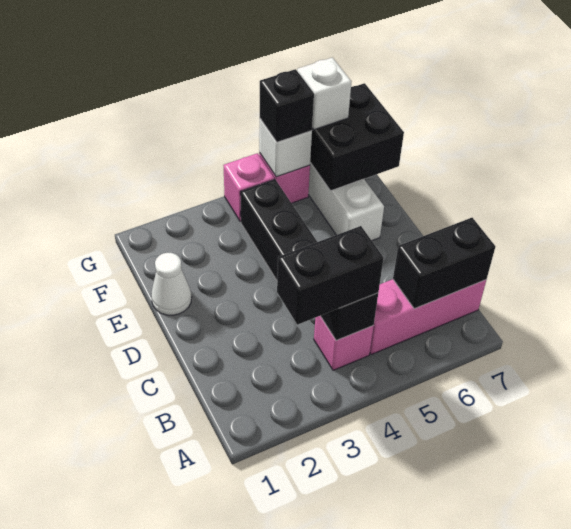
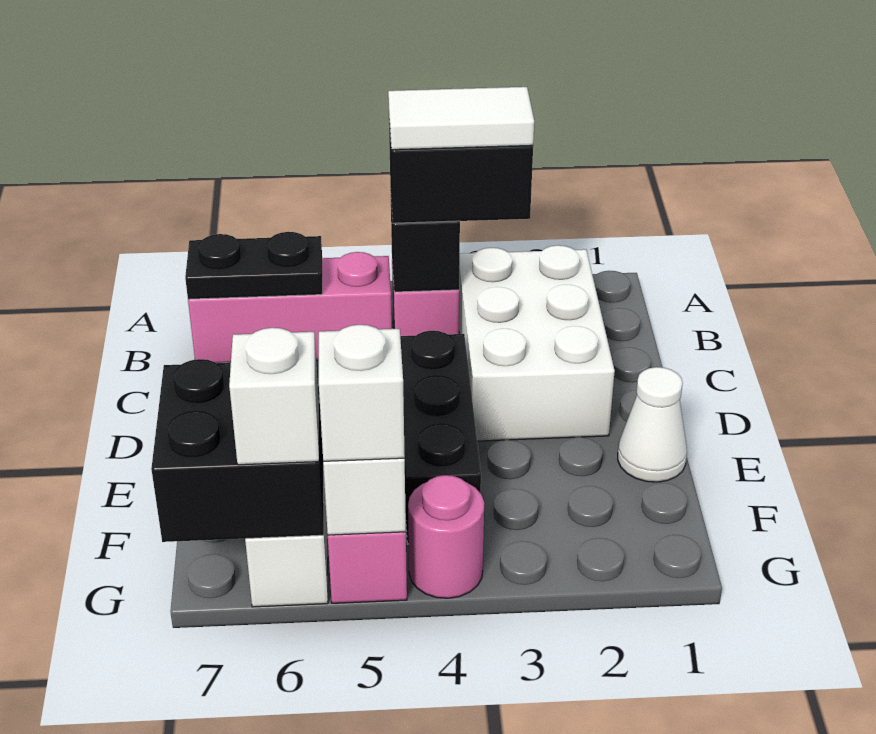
none -> white brick B2:D3 level 1
none -> white tile B3:B4 level 4
black brick B6:B7 level 2 -> black plate B6:B7 level 2
pink brick G4 level 1 -> pink round brick G4 level 1
black brick G5 level 3 -> white brick G5 level 3

